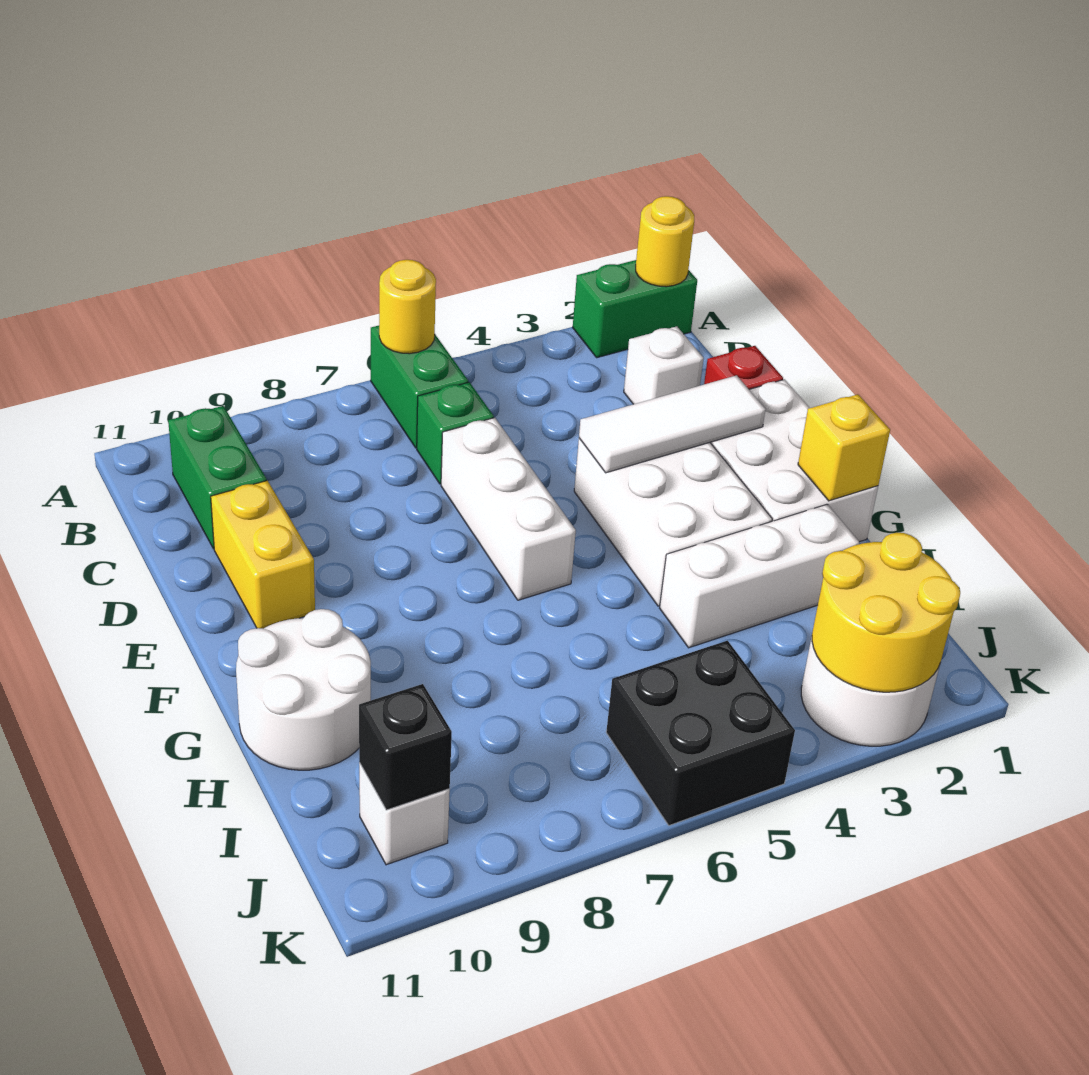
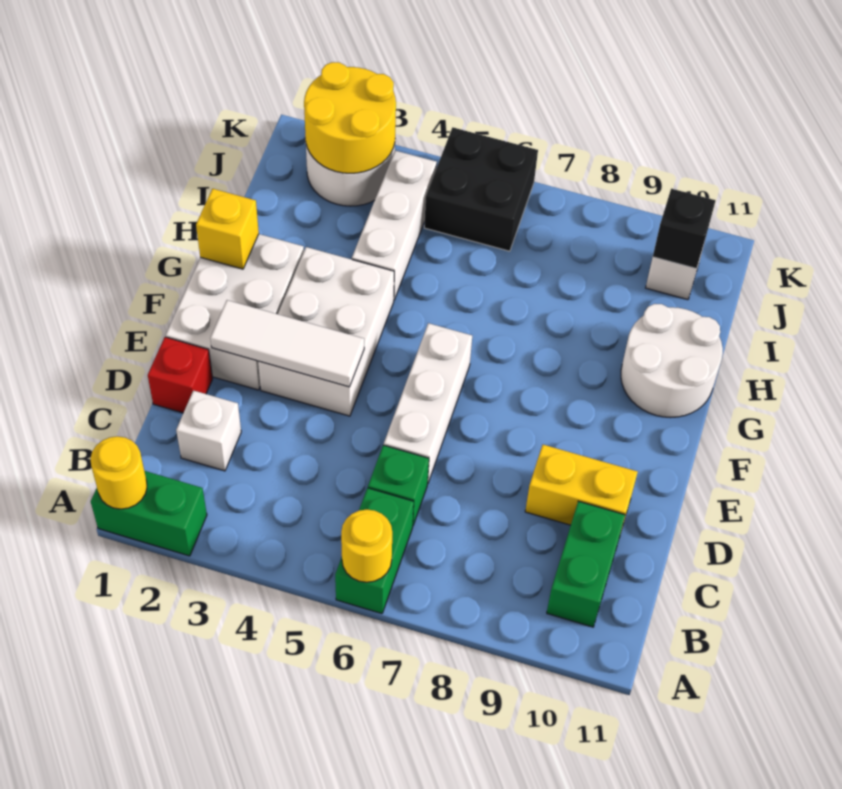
yellow brick D10:E10 level 1 -> yellow brick D9:D10 level 1
white brick H2:H4 level 1 -> white brick H4:J4 level 1

